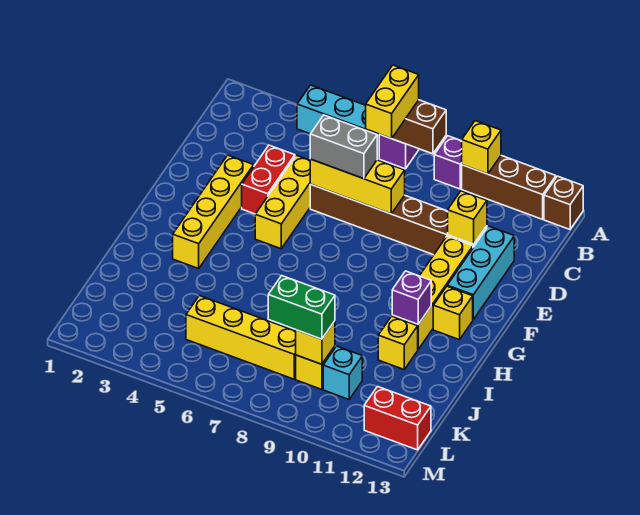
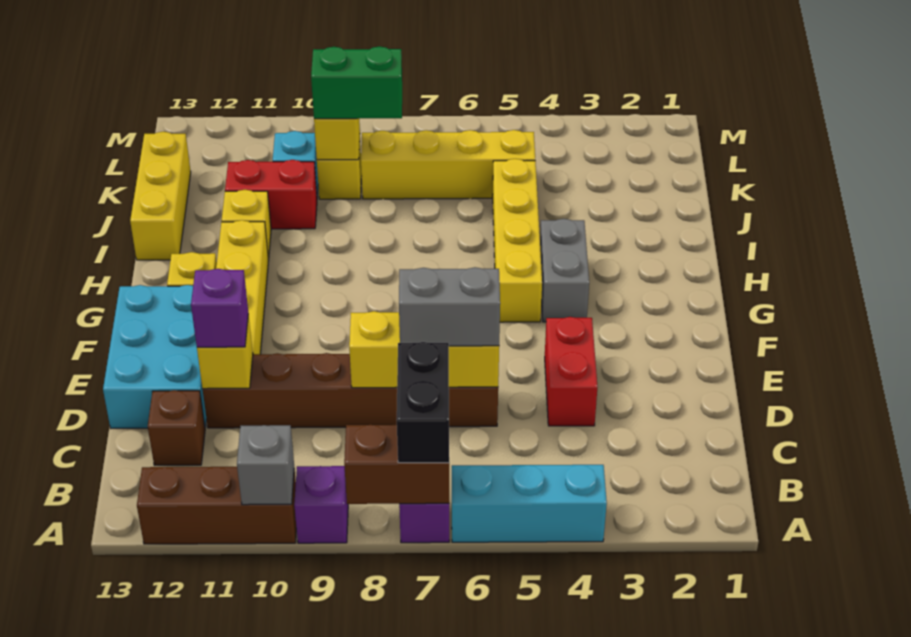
yellow brick A7:B7 level 3 -> black brick A7:B7 level 3
yellow brick A10 level 2 -> grey brick A10 level 2
brown brick A13 level 1 -> brown brick C12 level 1
yellow brick D5:F5 level 1 -> yellow brick I13:K13 level 1
cyan brick D12:F12 level 1 -> cyan brick D12:F13 level 1
yellow brick E3:H3 level 1 -> yellow brick G5:J5 level 1
none -> grey brick G4:H4 level 1
purple brick H11 level 2 -> purple brick D11 level 3
red brick L12:L13 level 1 -> red brick J10:J11 level 1

